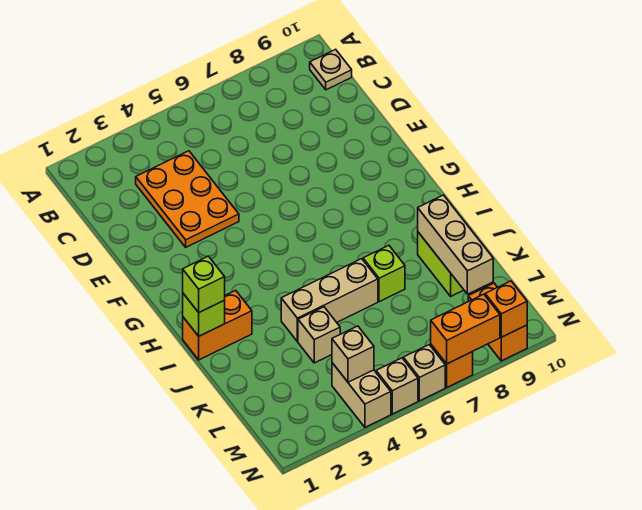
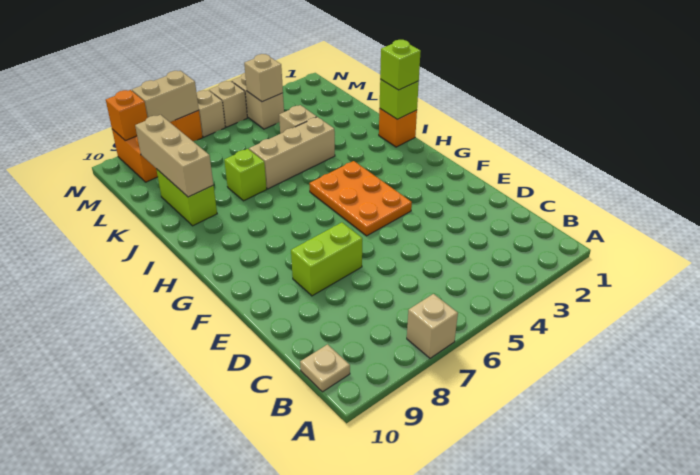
none -> tan brick A7 level 1
orange plate C3:E4 level 1 -> orange plate F4:H5 level 1
none -> lime brick E7:E8 level 1
orange brick I1:I2 level 1 -> orange brick I1 level 1
orange brick N7:N8 level 2 -> tan brick N7:N8 level 2

